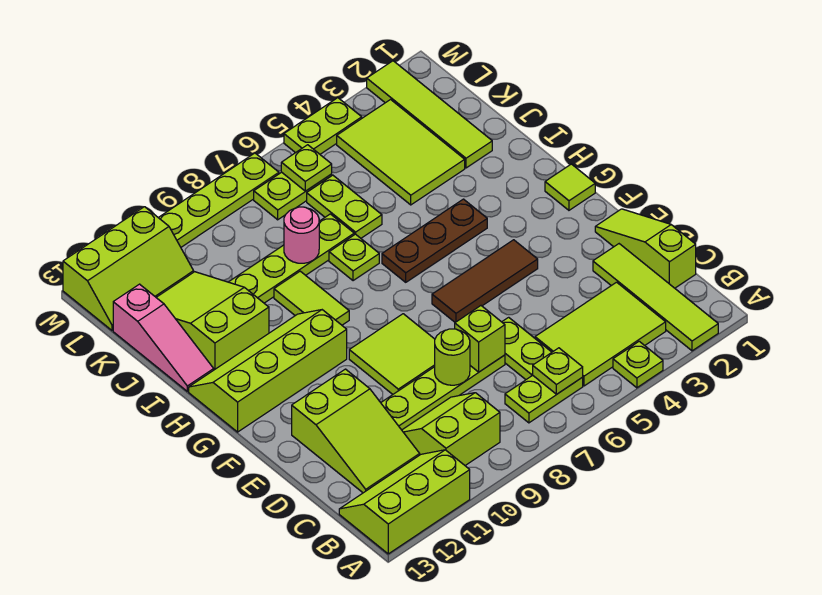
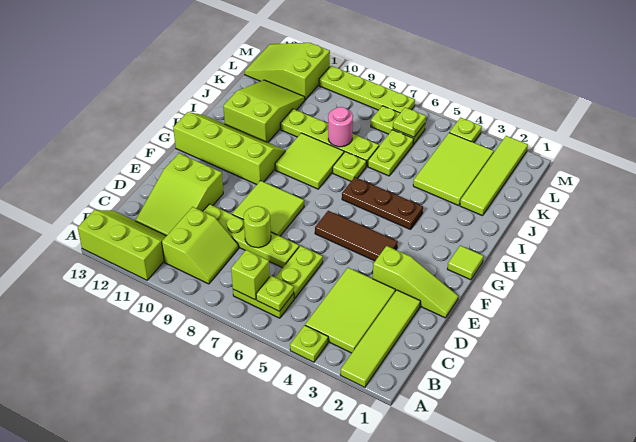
lime tile B3:C5 level 1 -> lime tile B3:D4 level 1
lime slope B9:C10 level 1 top B -> lime slope B9:C10 level 1 top 10
lime slope C1:E1 level 1 top C -> lime slope E1:E3 level 1 top 3
lime brick D7 level 2 -> lime brick B7 level 2
lime tile H9:I9 level 1 -> lime tile H8:I9 level 1
pink slope I13:K13 level 1 top K -> none
lime slope L11:M13 level 1 top M -> lime slope L11:M13 level 1 top 11
lime plate M4:M5 level 1 -> lime plate M4 level 1

